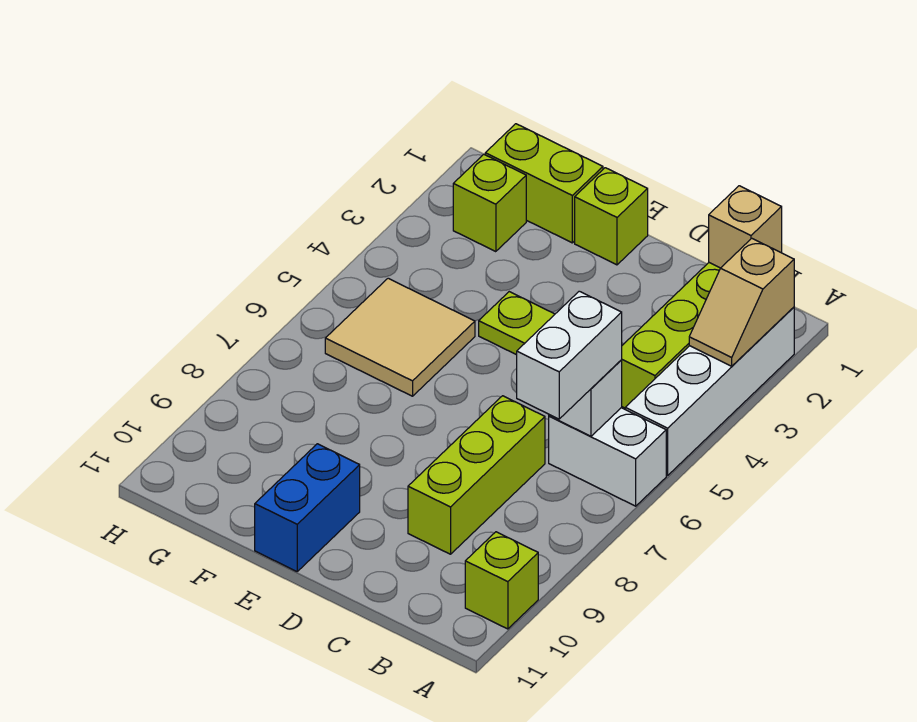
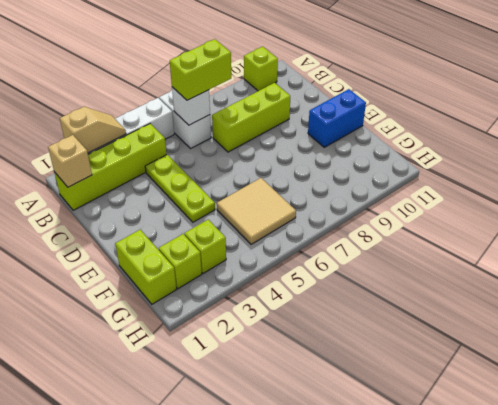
white brick B6:B7 level 3 -> lime brick B6:B7 level 3
lime brick E1 level 1 -> lime brick G3 level 1

